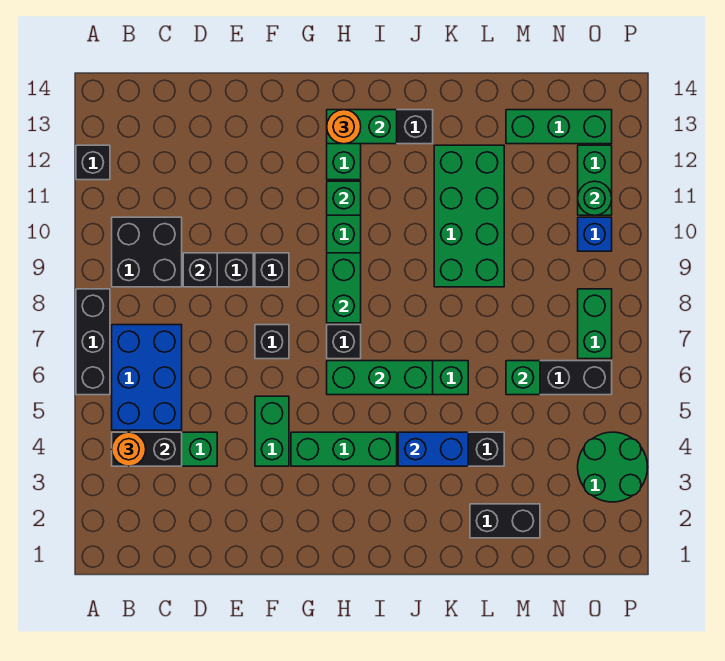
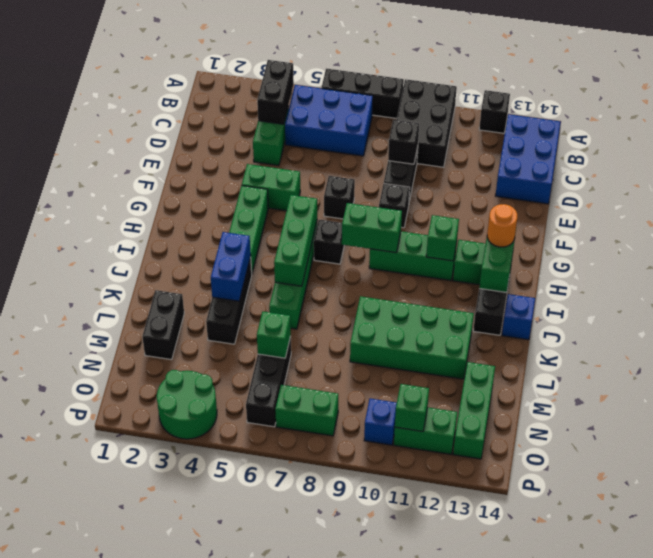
orange round brick B4 level 3 -> none
black brick B9:C10 level 1 -> black brick A9:C10 level 1
none -> blue brick B13:D14 level 1
none -> blue brick J14 level 1
green round brick O11 level 2 -> green brick O11 level 2

